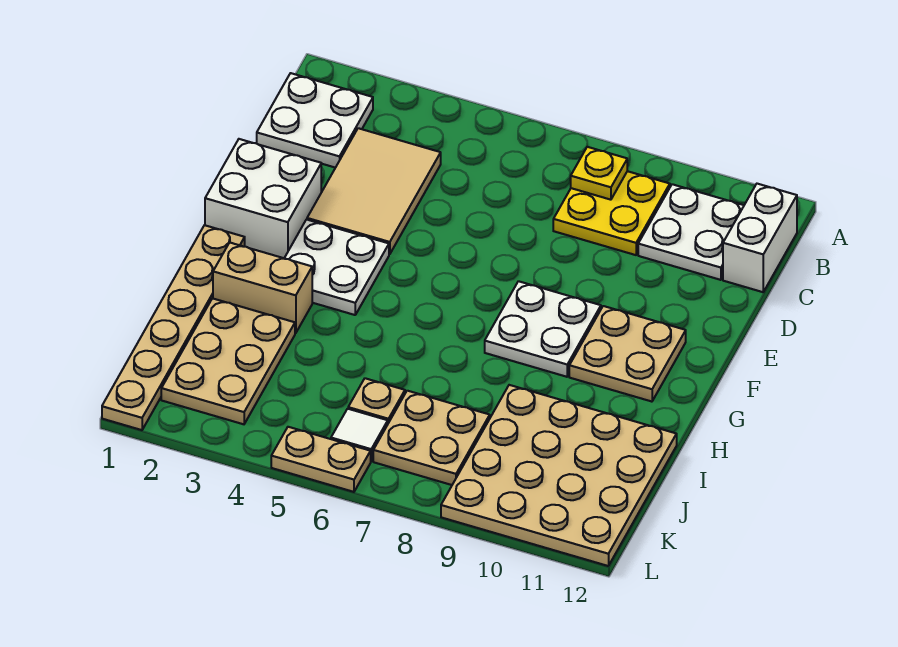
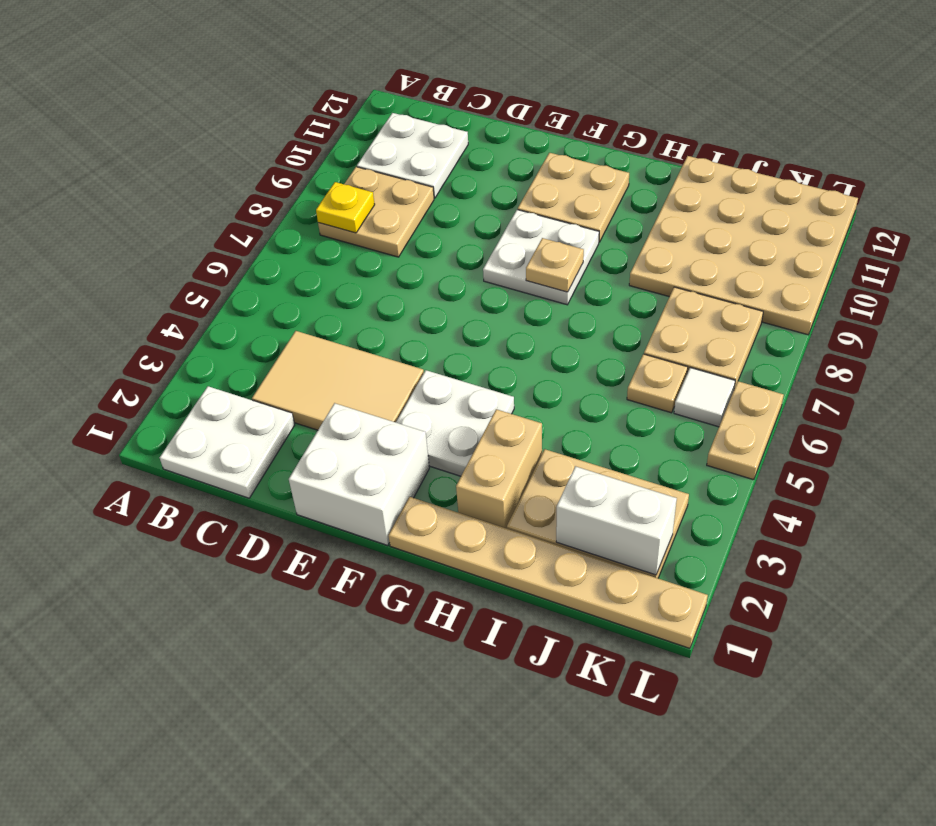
yellow plate B8:C9 level 1 -> tan plate B8:C9 level 1
white brick B12:C12 level 1 -> white brick J2:K2 level 2
none -> tan plate G8 level 2

